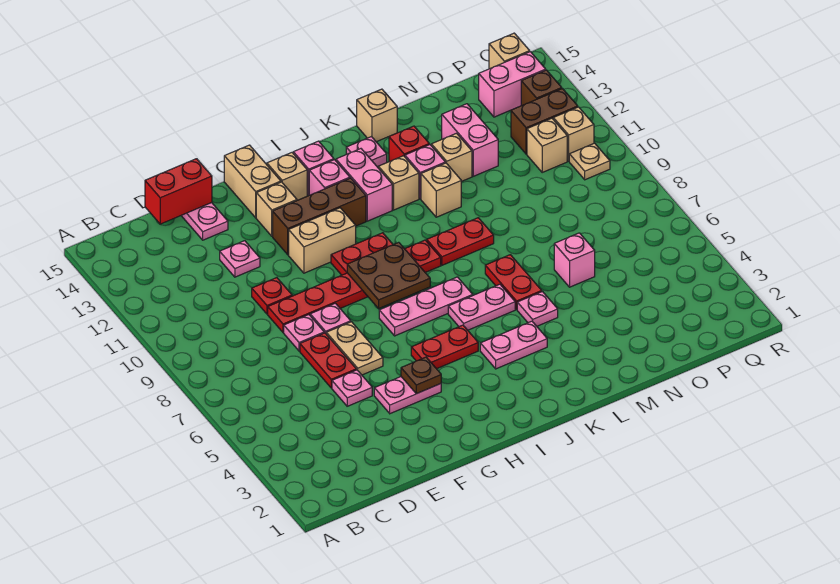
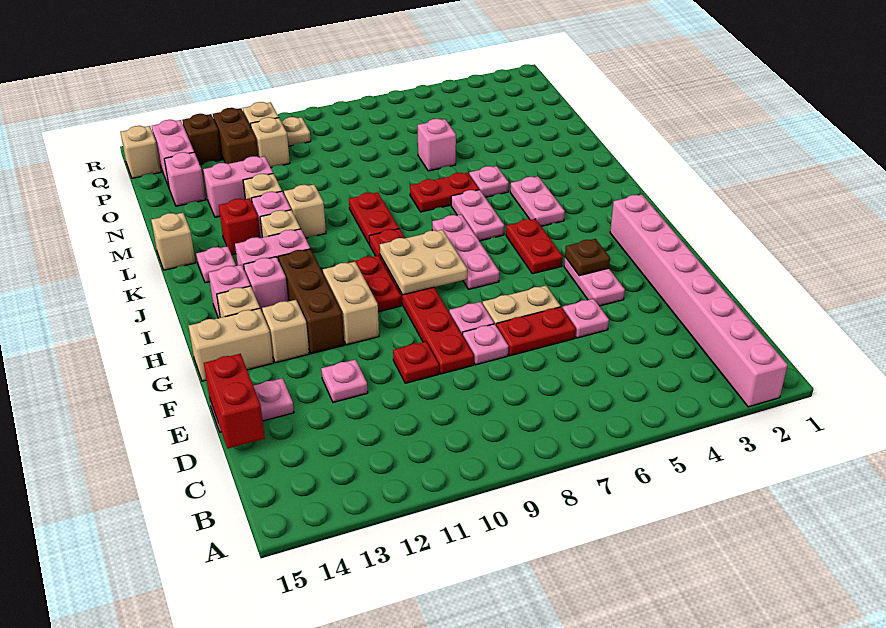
none -> pink brick A2:H2 level 1
brown plate H8:I9 level 2 -> tan plate H8:I9 level 2
none -> pink brick O14 level 1

